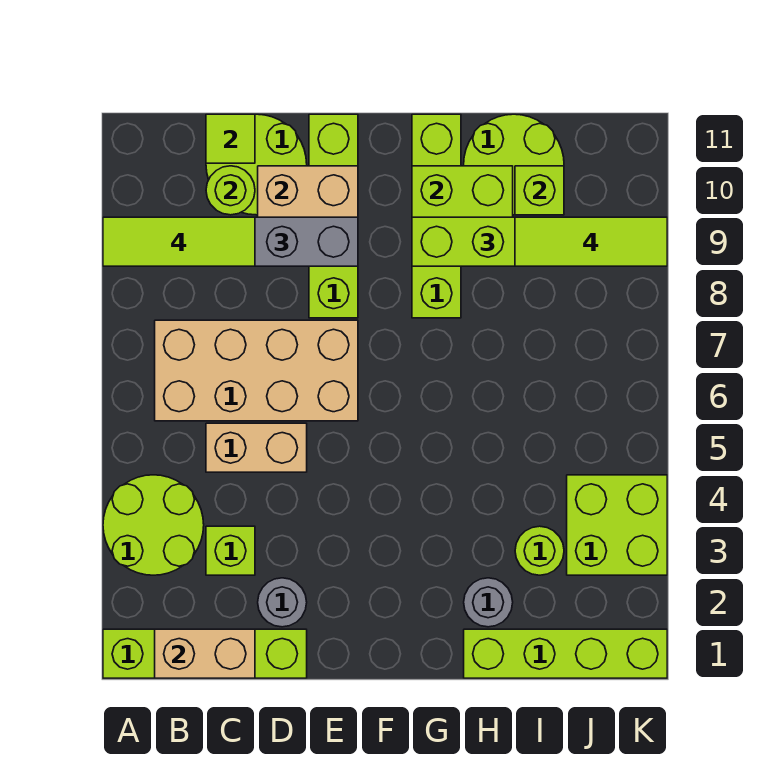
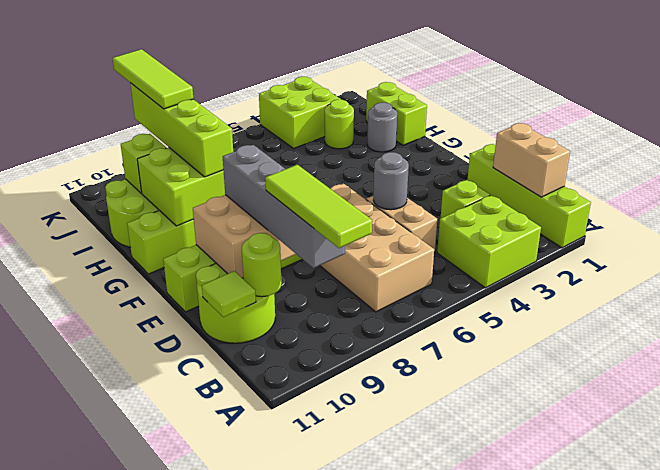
lime round brick A3:B4 level 1 -> lime brick A3:B4 level 1
grey round brick D2 level 1 -> grey round brick D5 level 2
lime brick H1:K1 level 1 -> lime brick H1:I1 level 1

